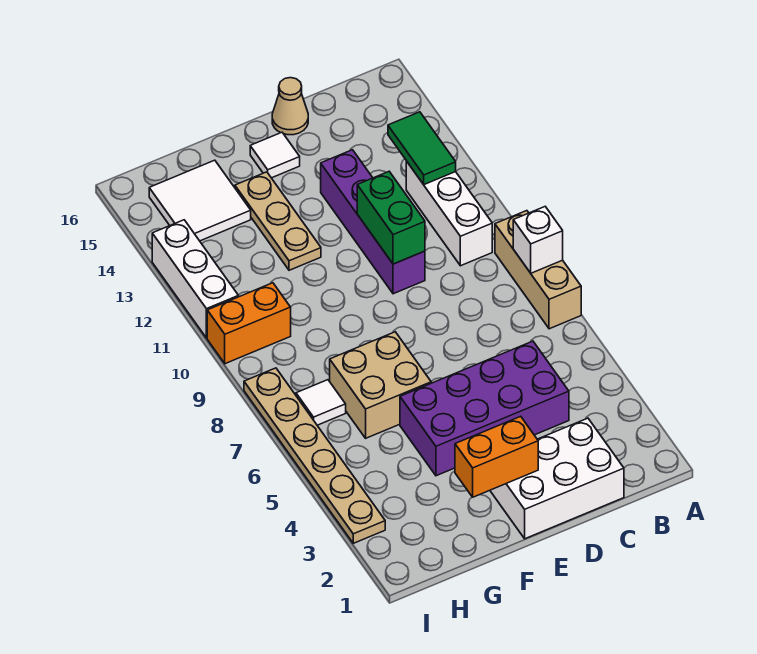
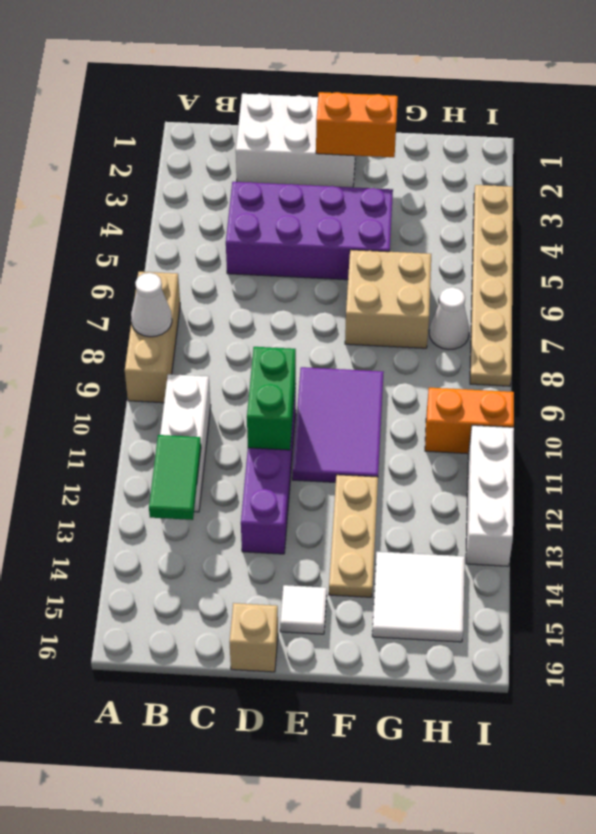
white brick A8 level 2 -> white cone A8 level 2
tan cone D16 level 1 -> tan brick D16 level 1
none -> purple tile E9:F11 level 1
white tile H7 level 1 -> white cone H7 level 1

